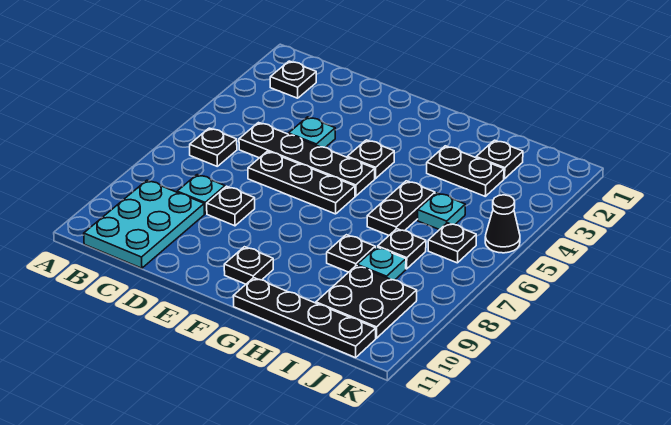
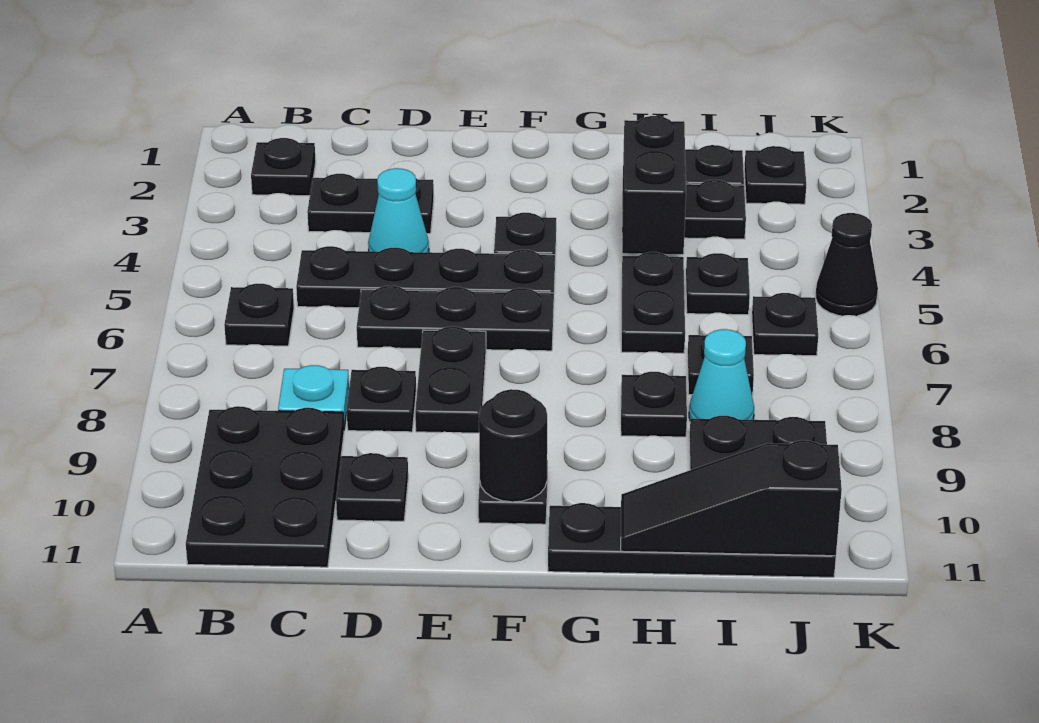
cyan plate B9:C11 level 1 -> black plate B9:C11 level 1
none -> black plate C3:D3 level 1
cyan plate D4 level 1 -> cyan cone D4 level 1
none -> black plate D10 level 1
none -> black plate E7:E8 level 1
none -> black round brick F10 level 2
none -> black brick H3:H4 level 2
none -> black slope H11:J11 level 2 top J
cyan plate I5 level 1 -> black plate I5 level 1
cyan plate I8 level 1 -> cyan cone I8 level 1
none -> black plate J2 level 1

